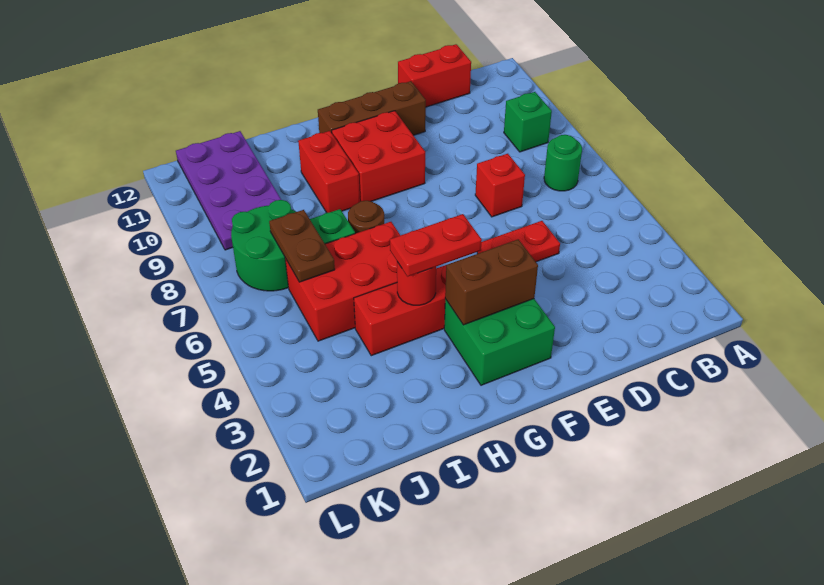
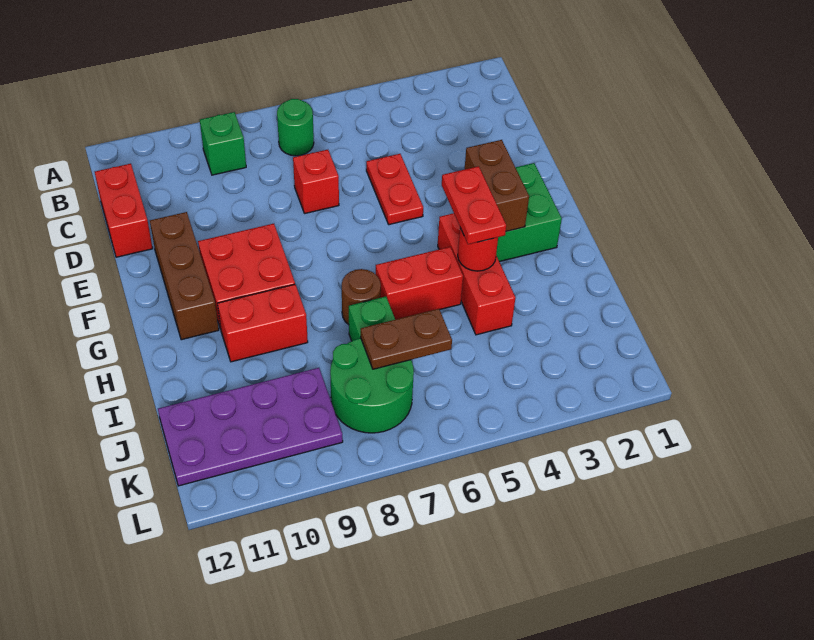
red brick H5:J6 level 1 -> red brick H5:H6 level 1

